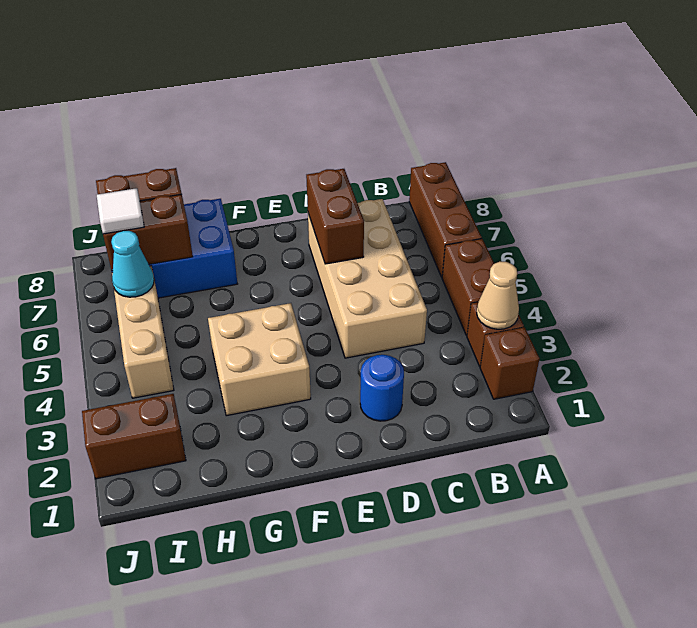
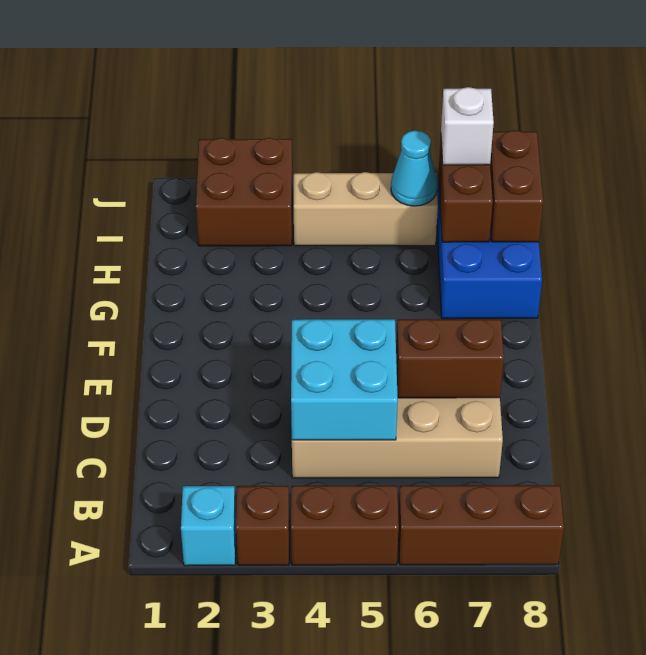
brown brick A2 level 1 -> cyan brick A2 level 1
tan cone A3 level 2 -> none
none -> cyan brick C4:D5 level 2
blue round brick D2 level 1 -> none
tan brick F3:G4 level 1 -> none
brown brick I2:J2 level 1 -> brown brick I2:J3 level 1
white tile I7 level 3 -> white brick I7 level 3

